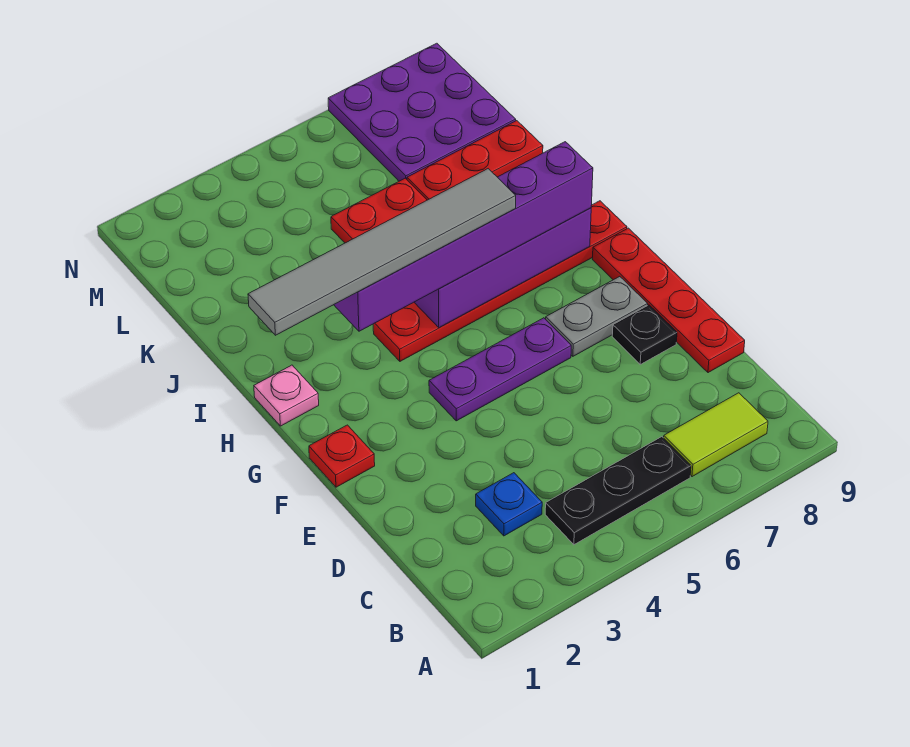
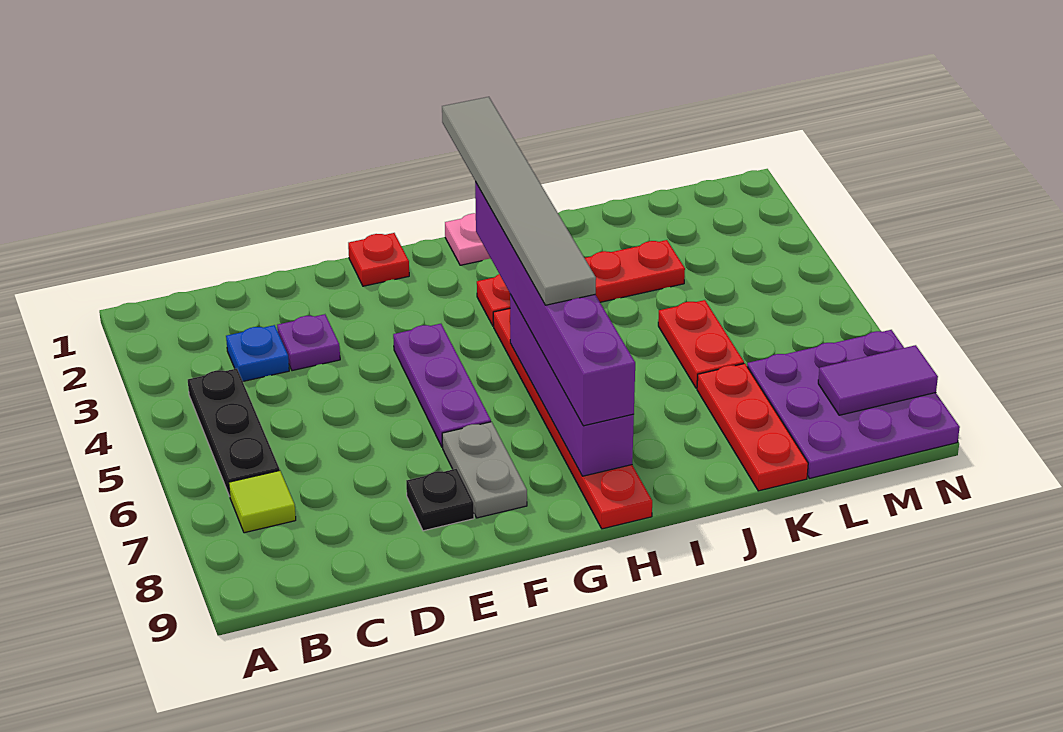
lime tile B7:B8 level 1 -> lime tile B7 level 1
none -> purple plate D3 level 1
red plate D9:G9 level 1 -> red plate H3:K3 level 1
none -> purple tile M8:N8 level 2

